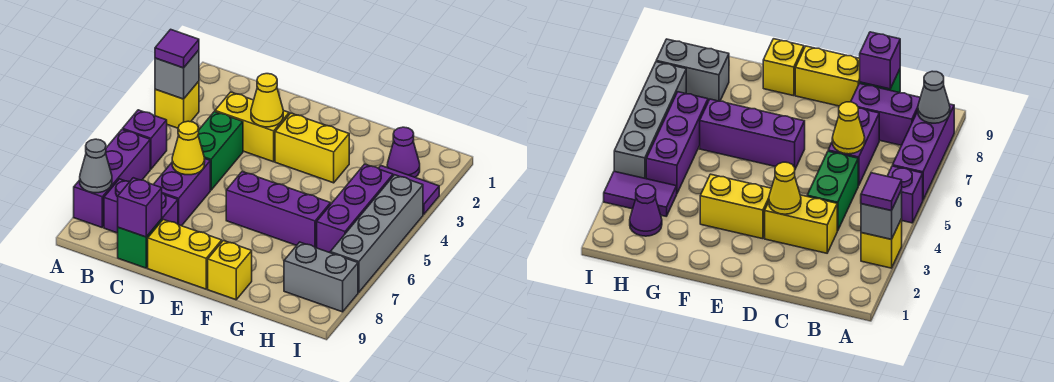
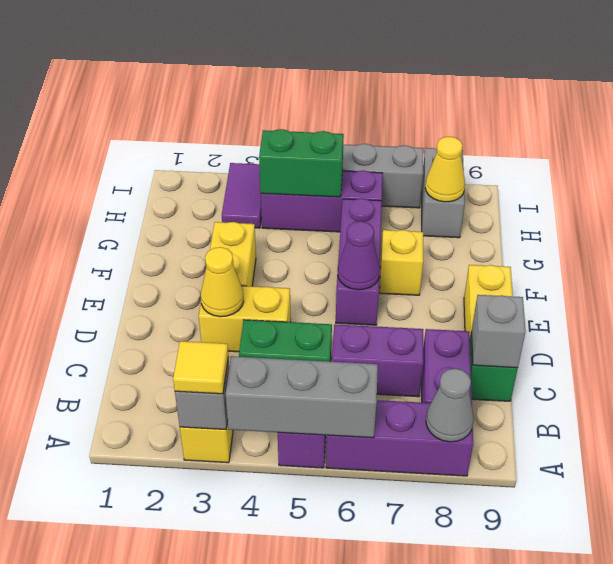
purple tile A3 level 3 -> yellow tile A3 level 3
none -> grey brick A4:A6 level 2
yellow brick C3:D3 level 1 -> yellow brick D3:D4 level 1
yellow cone C6 level 2 -> yellow cone H8 level 2
purple brick C9 level 2 -> grey brick C9 level 2
yellow brick F9 level 1 -> yellow brick F7 level 1
purple cone H2 level 1 -> purple cone E6 level 2
none -> green brick H4:H5 level 2

